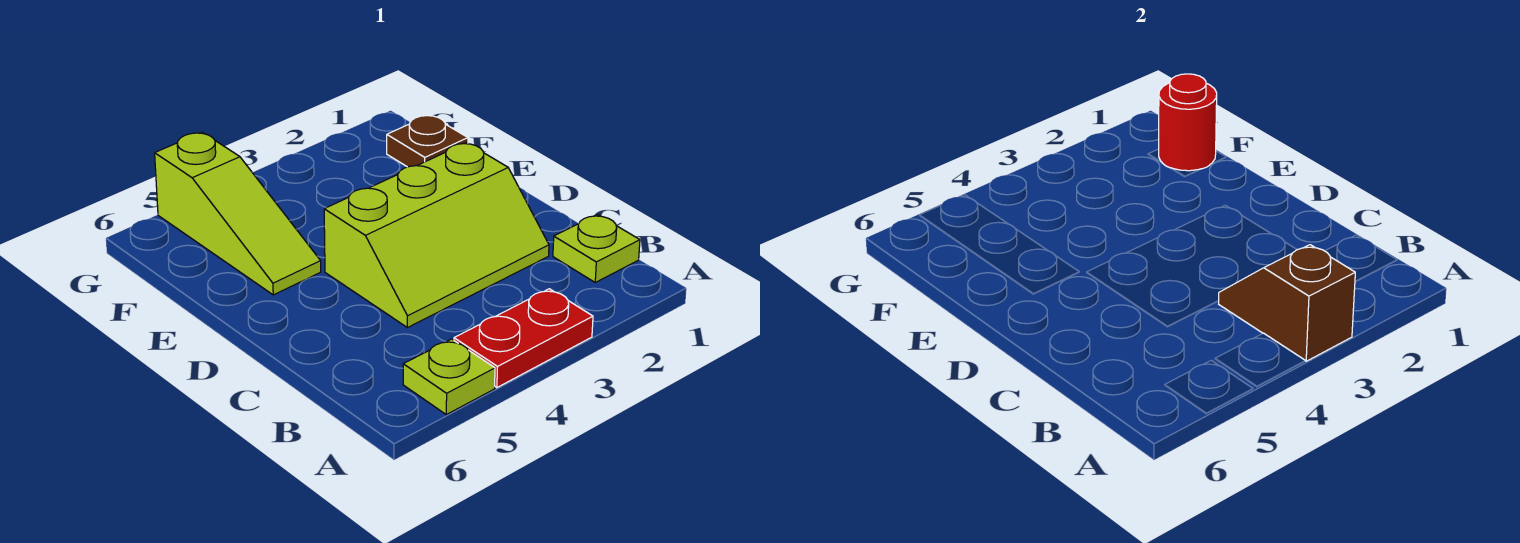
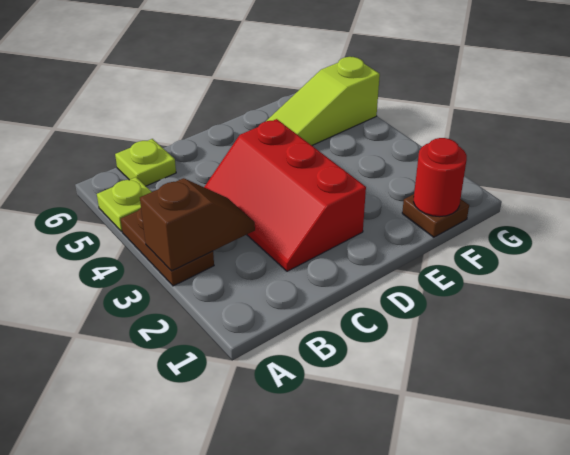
red plate A3:A4 level 1 -> brown plate A3:A4 level 1
lime plate B1 level 1 -> lime plate B6 level 1
lime slope C2:D4 level 1 top D -> red slope C2:D4 level 1 top D

